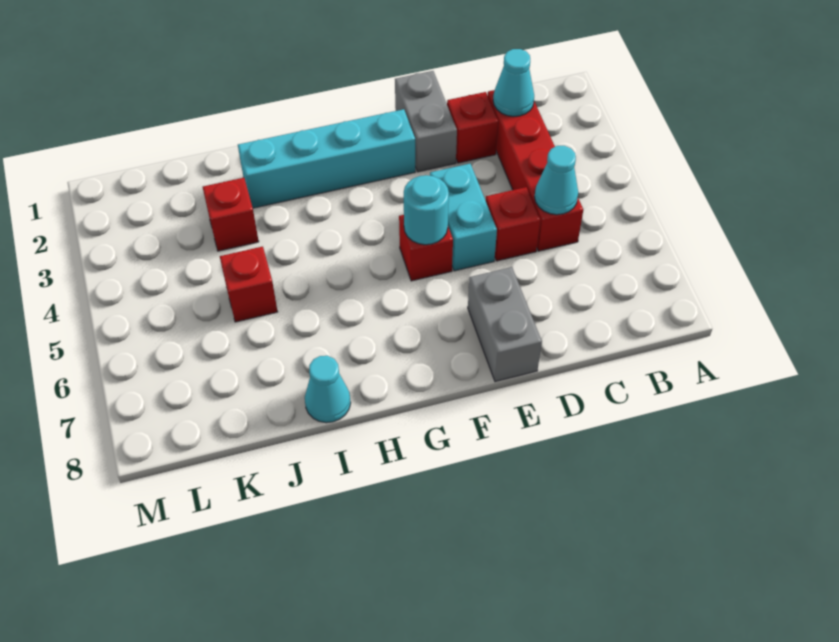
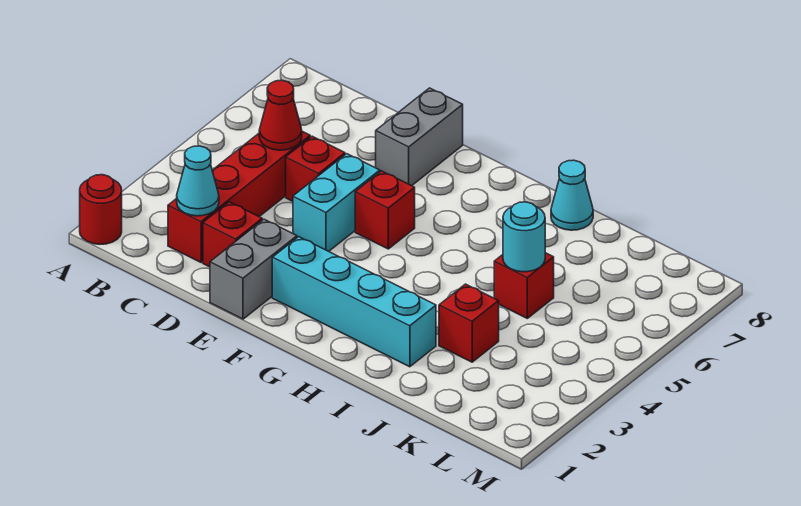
none -> red round brick A1 level 1
cyan cone C5 level 2 -> red cone C5 level 2
cyan round brick F5 level 2 -> cyan round brick J5 level 2

